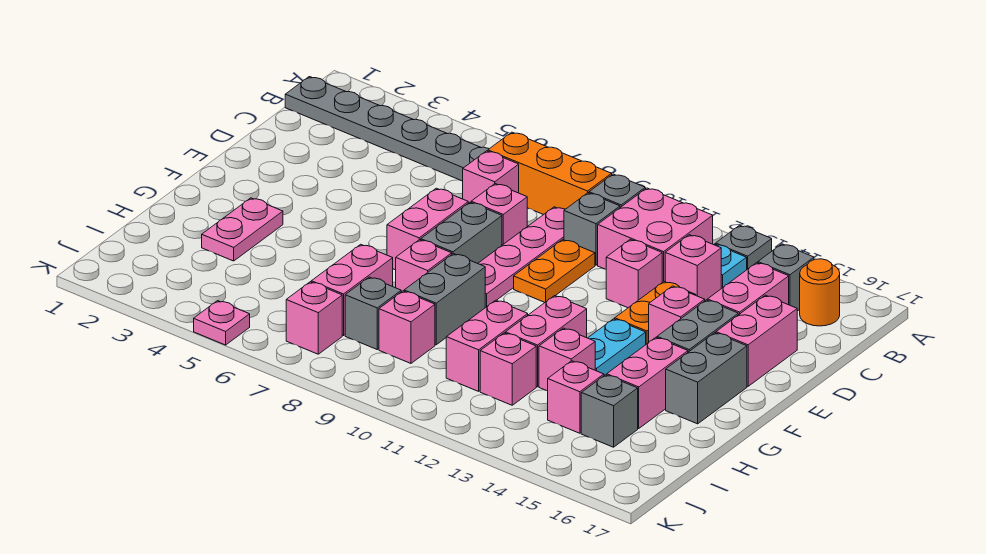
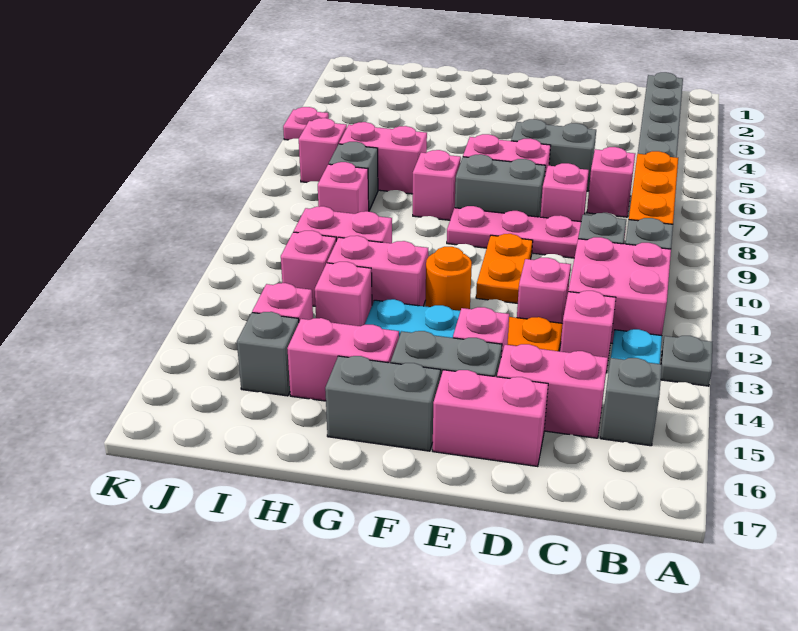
orange round brick B16 level 1 -> orange round brick F12 level 1
orange plate D10:E10 level 1 -> orange plate E10:E11 level 1
pink plate G3:H3 level 1 -> none
grey brick G9:H9 level 1 -> grey brick D6:E6 level 1

